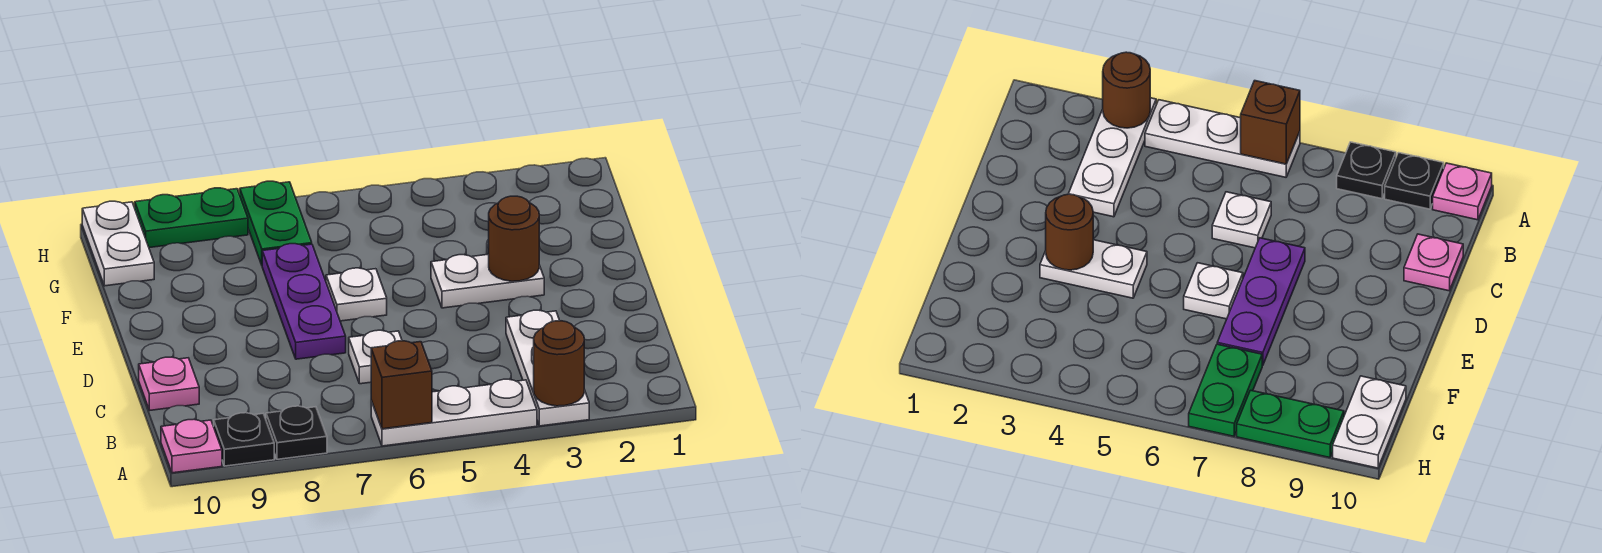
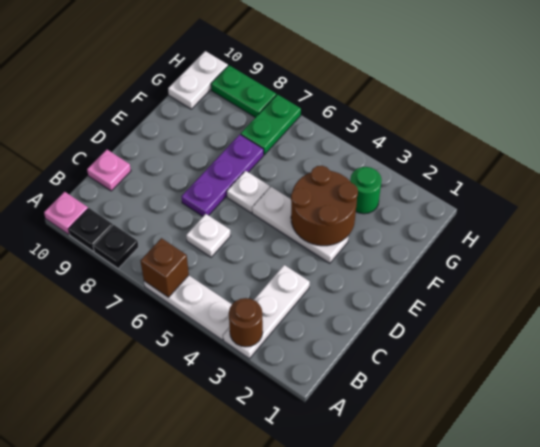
white plate E3:E4 level 1 -> white plate E3:E5 level 1
brown round brick E3 level 2 -> brown round brick E3:F4 level 2
none -> green round brick G3 level 1

